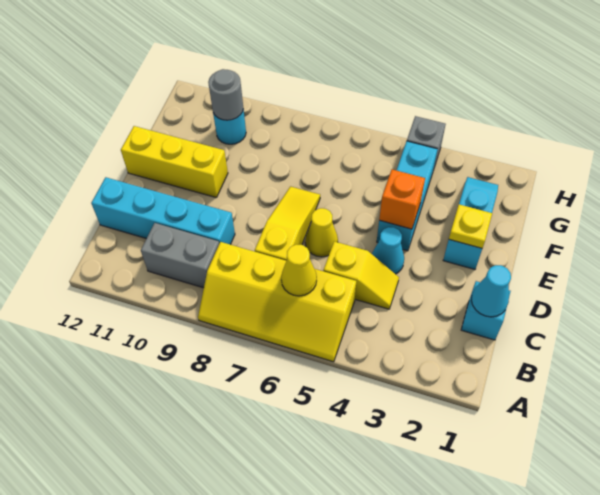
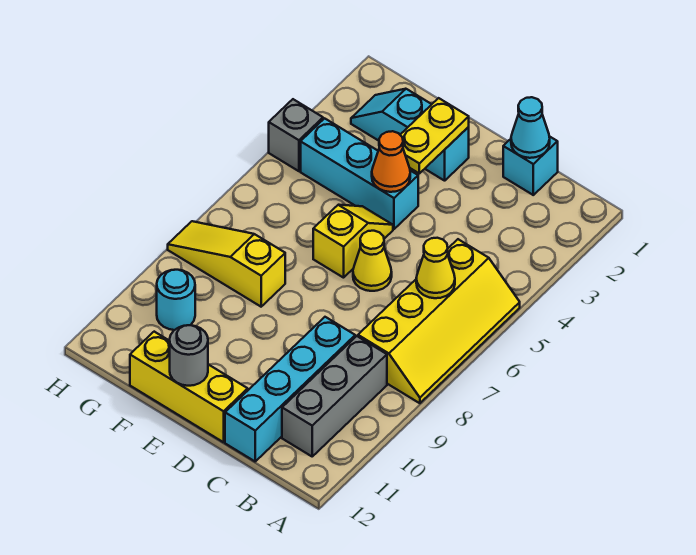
grey brick B9:B10 level 1 -> grey brick B9:B11 level 1
yellow slope C4:C5 level 1 top 5 -> yellow slope E5:E6 level 1 top 6
yellow slope C7:E7 level 1 top C -> yellow slope F8:H8 level 1 top F
cyan cone D4 level 1 -> none
yellow plate E2 level 2 -> yellow plate E2:E3 level 2
orange brick E4 level 2 -> orange cone E4 level 2
yellow brick E10:E12 level 1 -> yellow brick D12:F12 level 1
grey round brick G10 level 2 -> grey round brick E12 level 2

